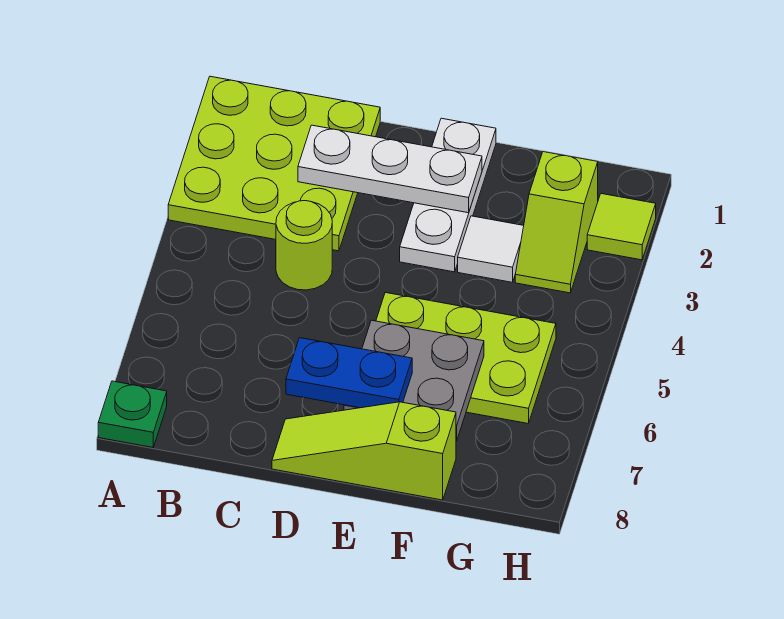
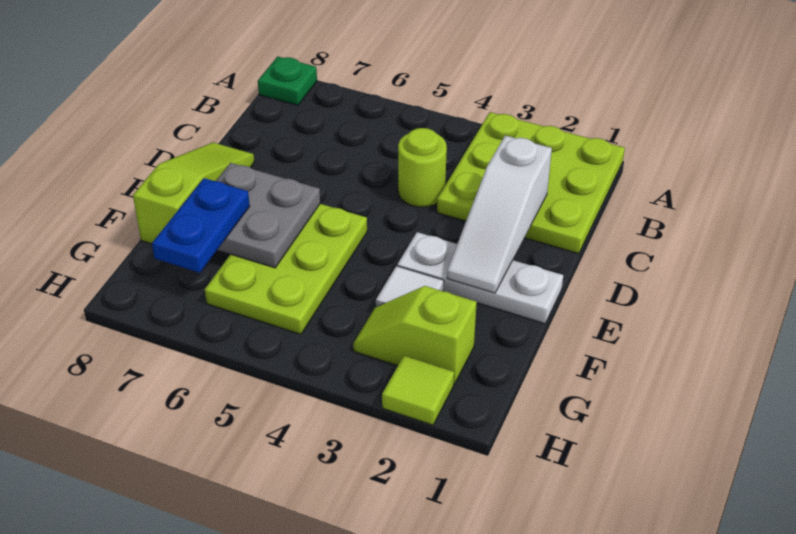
white plate C2:E2 level 2 -> white slope C2:E2 level 2 top C
blue plate D7:E7 level 3 -> blue plate F7:G7 level 3

